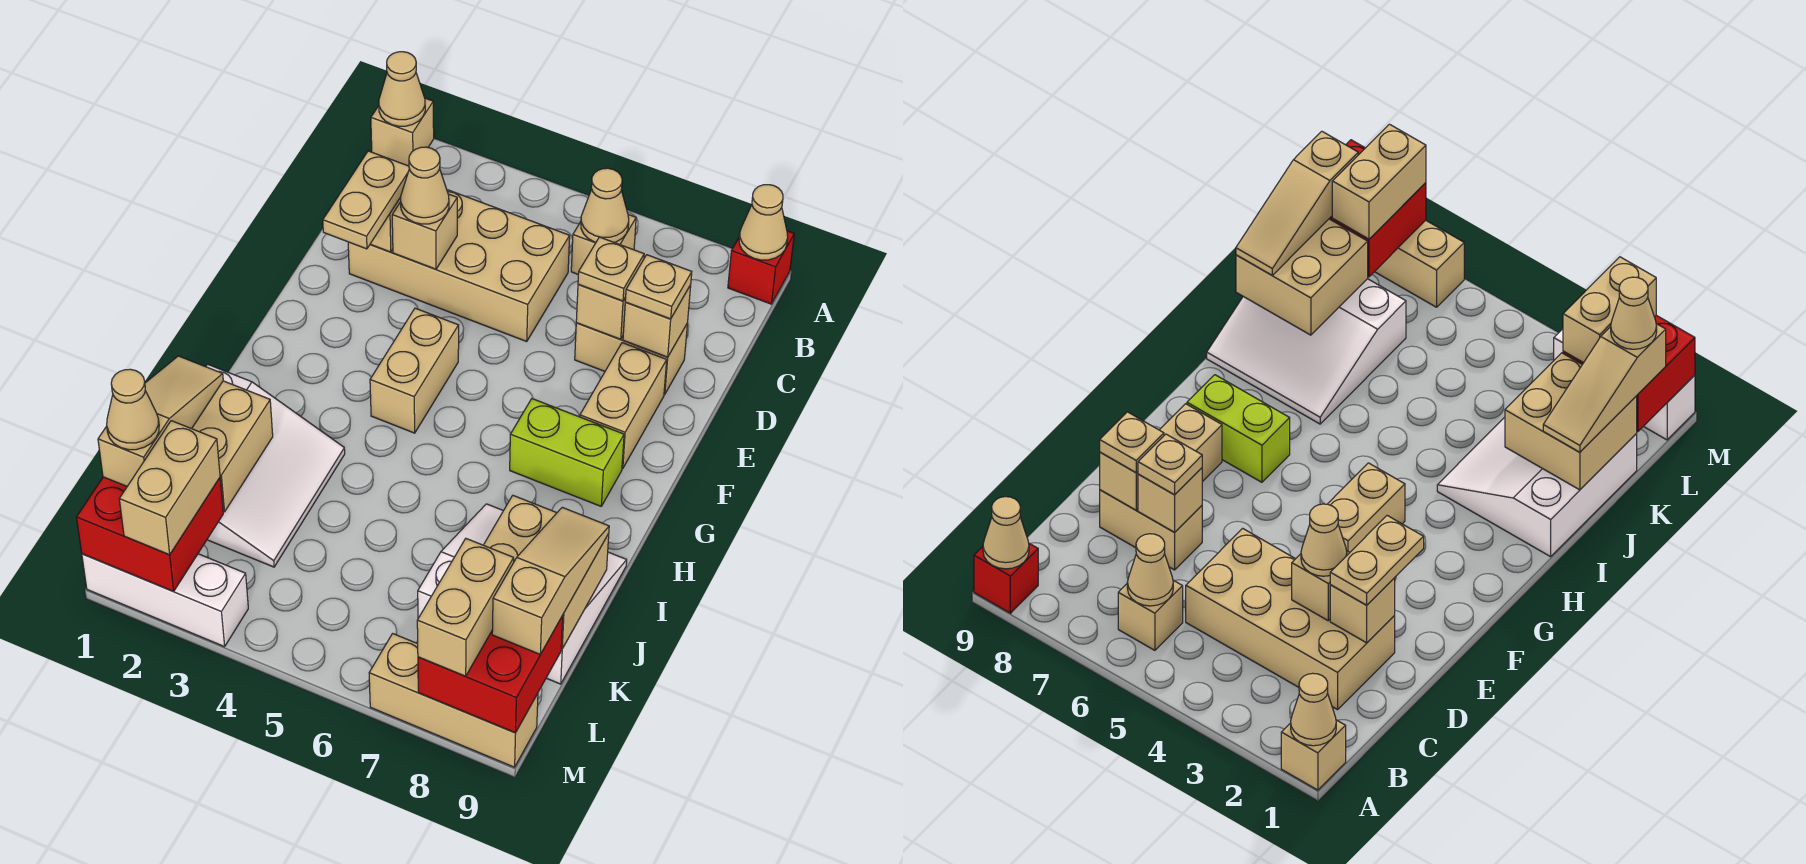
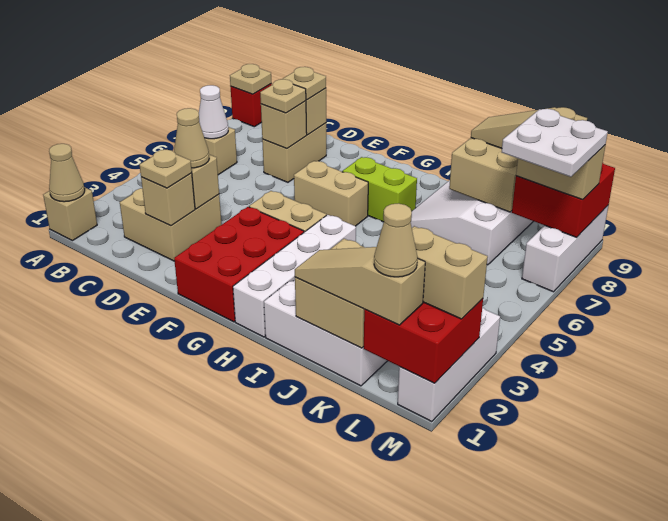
tan cone A9 level 2 -> tan plate A9 level 2
tan cone B6 level 2 -> white cone B6 level 2
tan brick C2:D5 level 1 -> tan brick C2:D3 level 1
tan plate D2:E2 level 3 -> tan plate D2 level 3
tan brick E8:F8 level 1 -> tan brick F6:G6 level 1
none -> red brick F1:G3 level 1
lime brick G7:G8 level 1 -> lime brick G7:H7 level 1
none -> white brick H1:H4 level 1
none -> white plate L7:M8 level 4
tan brick M7:M9 level 1 -> white brick M7:M9 level 1

